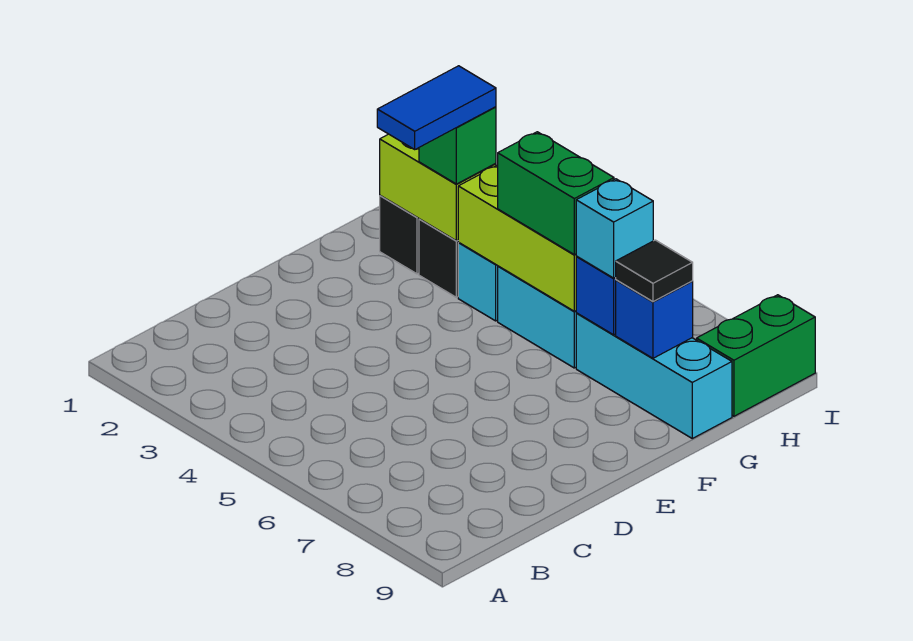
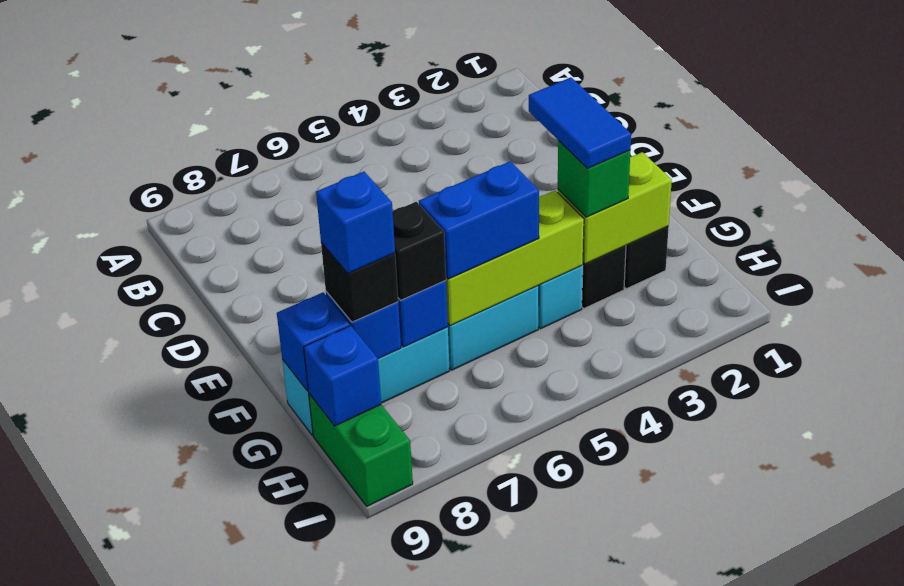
green brick G5:G6 level 3 -> blue brick G5:G6 level 3
cyan brick G7 level 3 -> black brick G7 level 3
black tile G8 level 3 -> black brick G8 level 3
none -> blue brick G8 level 4
none -> blue brick G9 level 2
none -> blue brick H9 level 2

